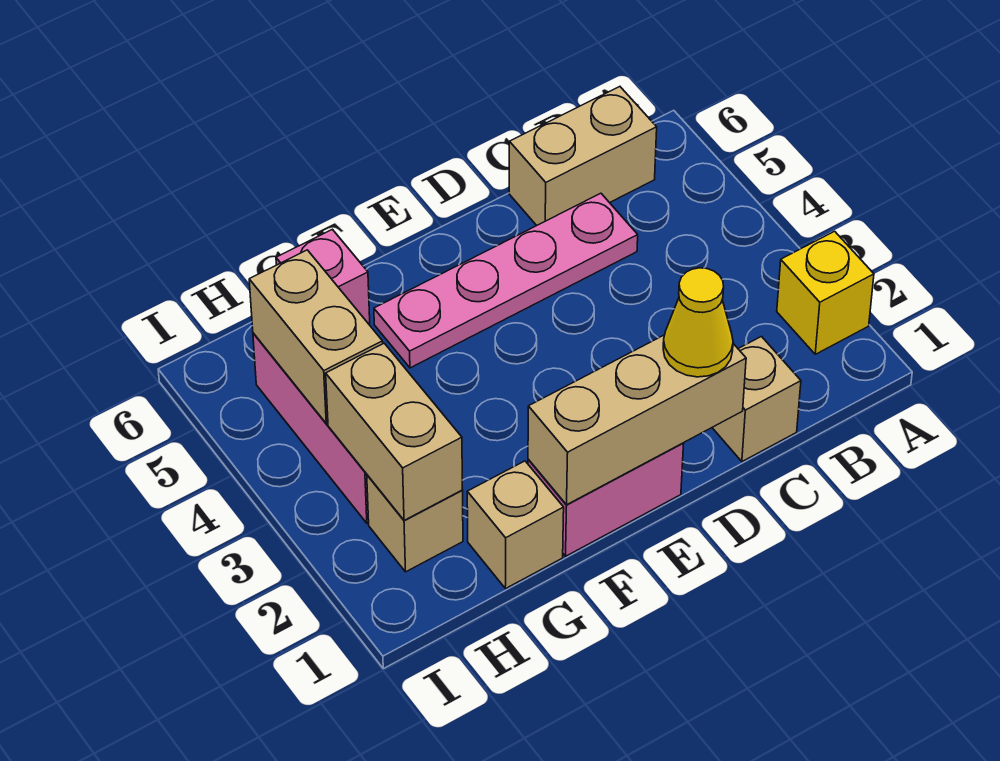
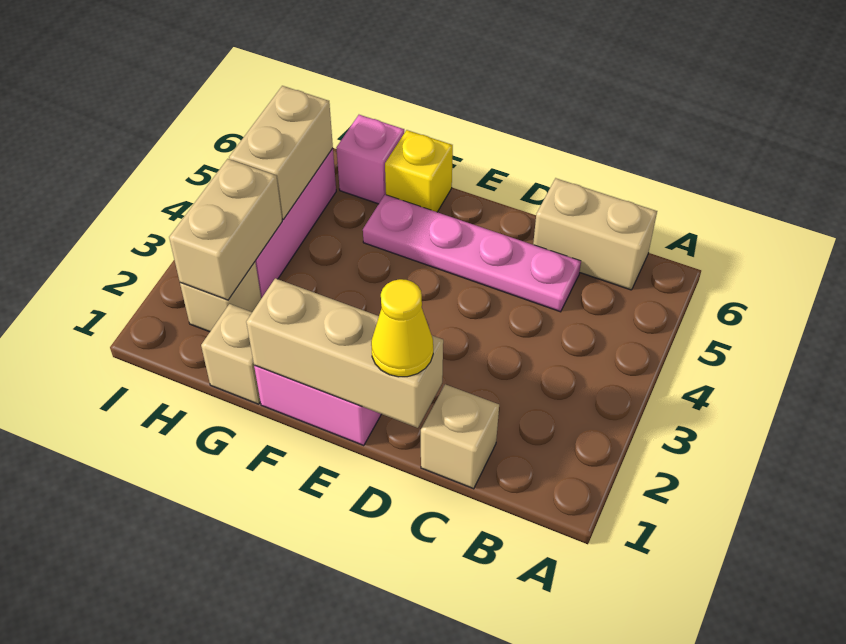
yellow brick A2 level 1 -> yellow brick F6 level 1

